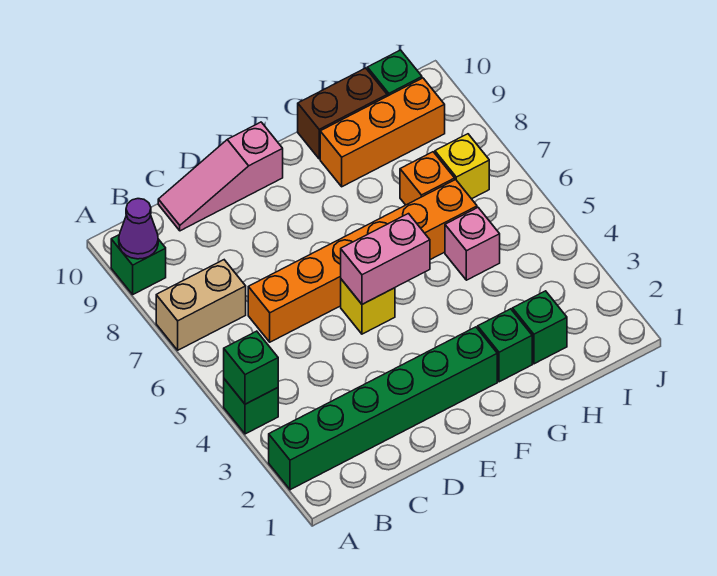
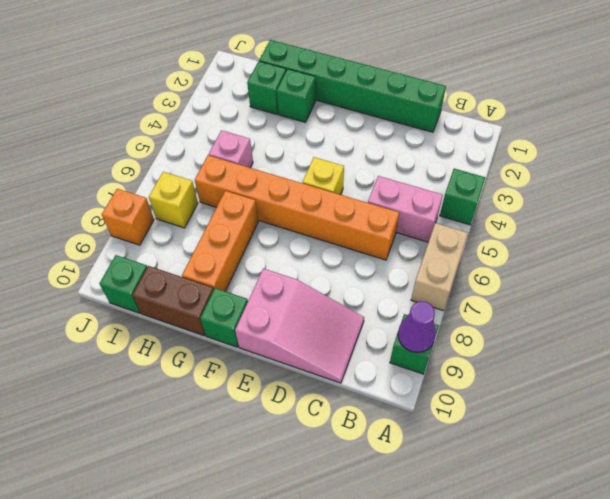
green brick A2:F2 level 1 -> green brick C1:H1 level 1
green brick A4 level 2 -> green brick F10 level 1
tan brick A7:B7 level 1 -> tan brick A6:A7 level 1
pink slope C10:E10 level 1 top E -> pink slope C9:E10 level 1 top E
pink brick E5:F5 level 2 -> pink brick B5:C5 level 1
orange brick G9:I9 level 1 -> orange brick G7:G9 level 1
orange brick H7 level 1 -> orange brick J8 level 1

